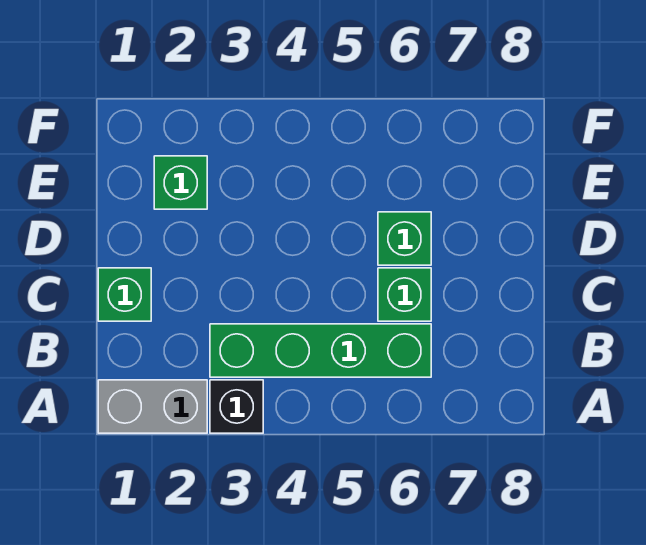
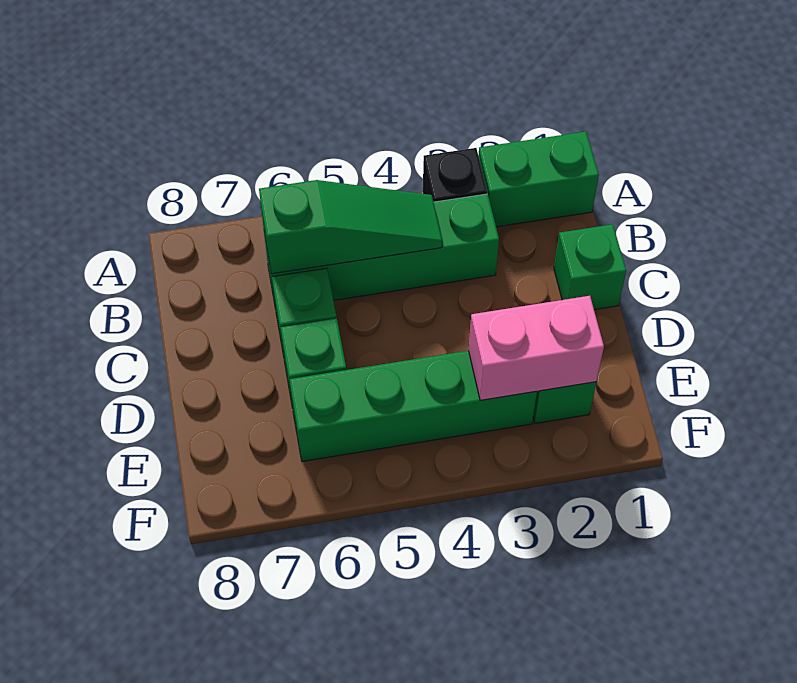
grey brick A1:A2 level 1 -> green brick A1:A2 level 1
none -> green slope B4:B6 level 2 top 6
none -> pink brick E2:E3 level 2
none -> green brick E3:E6 level 1

